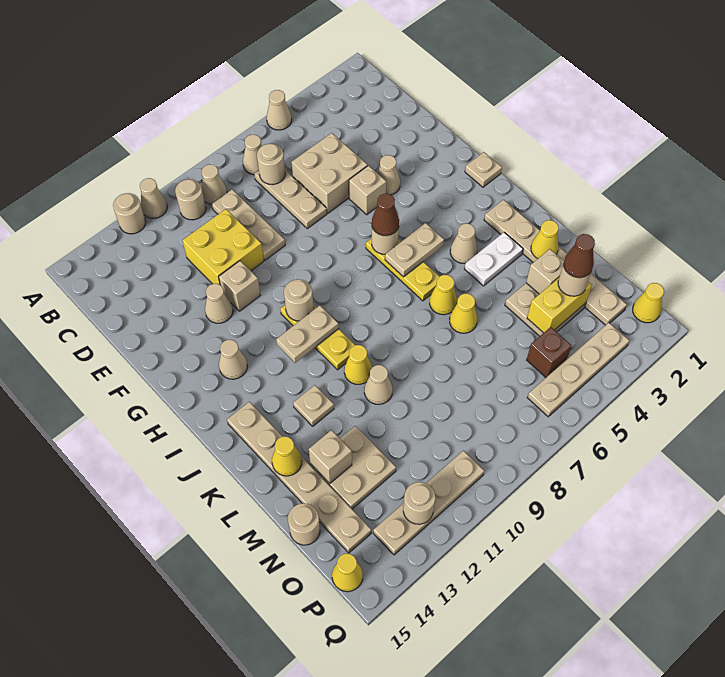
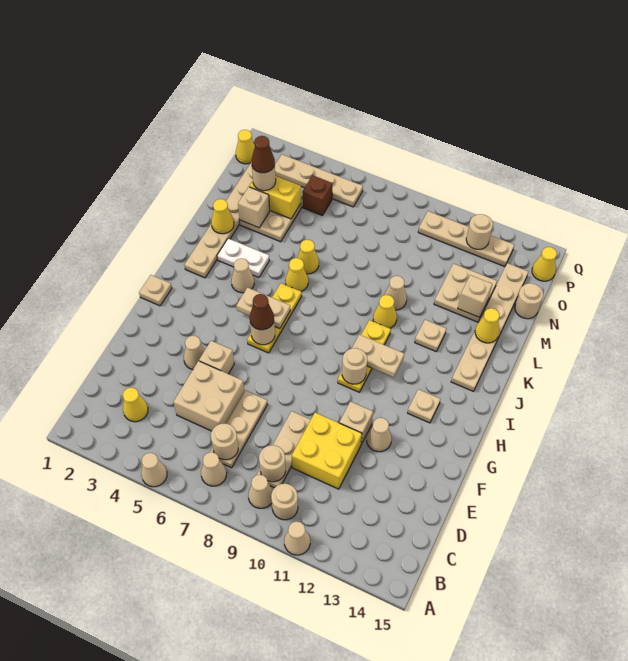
tan round brick A12 level 1 -> tan round brick C9 level 2
none -> yellow cone C3 level 1
tan cone H13 level 1 -> tan plate H13 level 1

